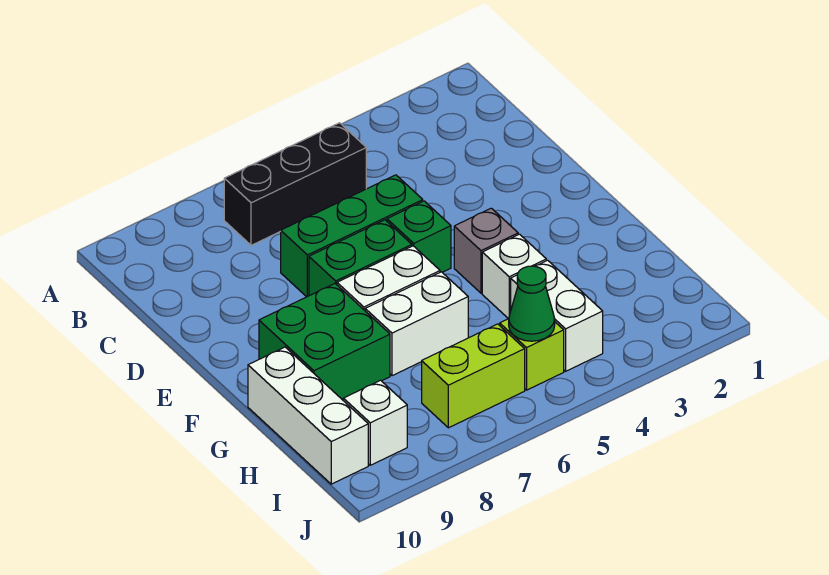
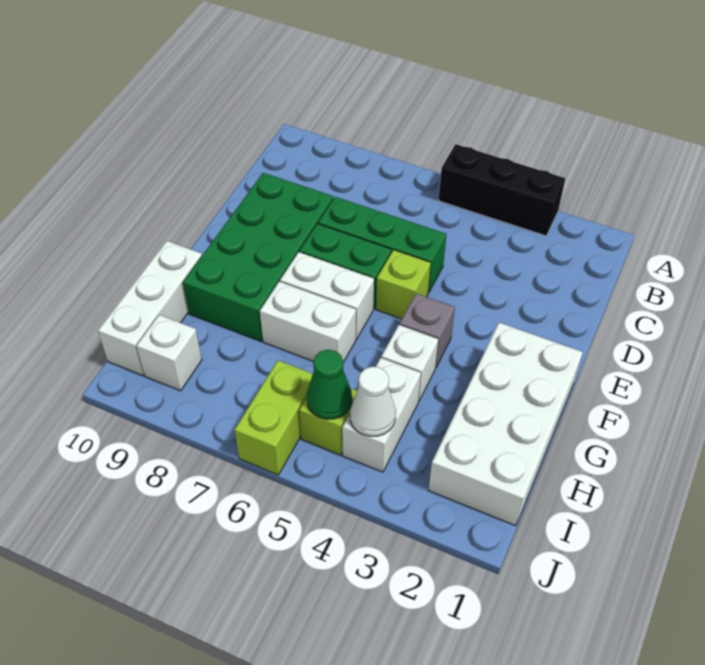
black brick B5:B7 level 1 -> black brick A3:A5 level 1
green brick E5 level 1 -> lime brick E5 level 1
none -> white brick F1:I2 level 1
green brick F8:G9 level 1 -> green brick D8:G9 level 1
none -> white cone I4 level 2
lime brick I6:I7 level 1 -> lime brick I6:J6 level 1

